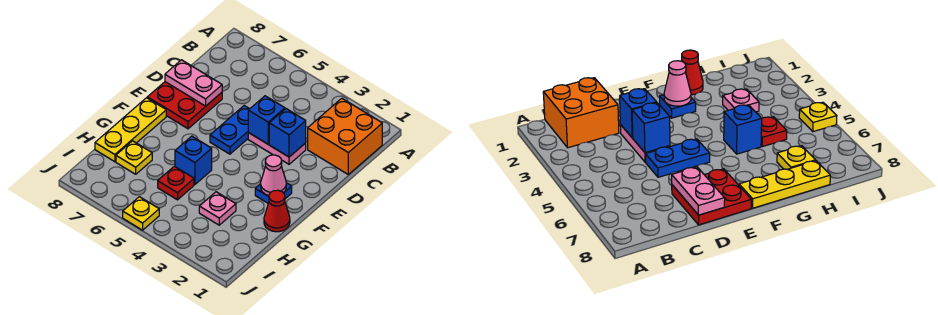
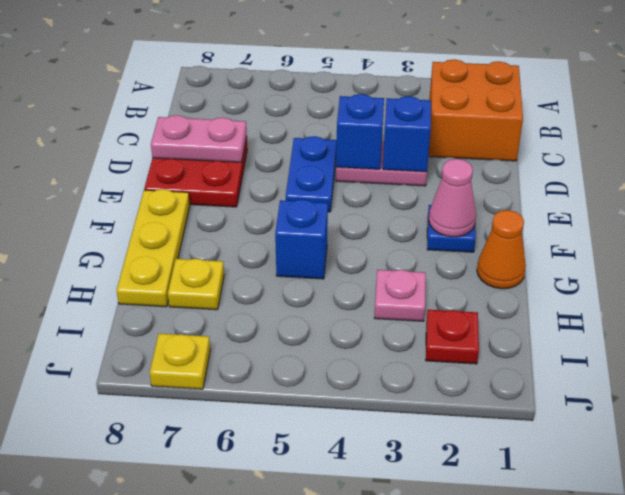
red cone G1 level 1 -> orange cone G1 level 1
red plate H5 level 1 -> red plate I2 level 1
yellow plate J5 level 1 -> yellow plate J7 level 1

